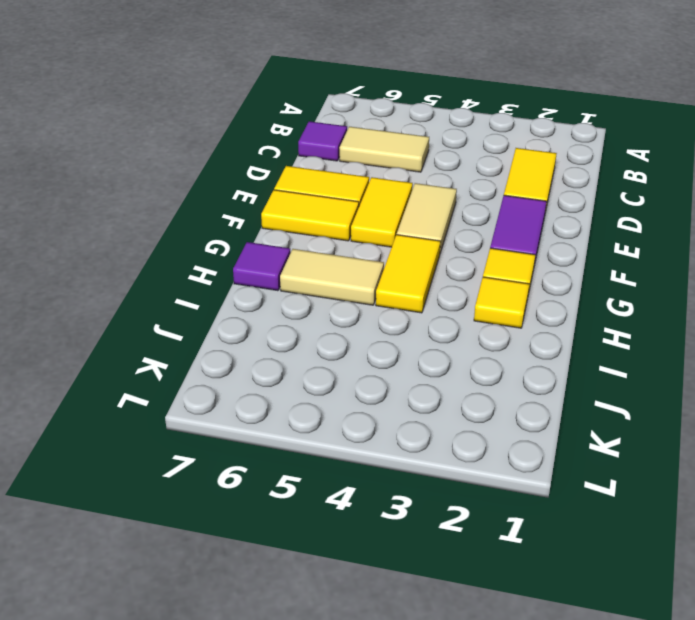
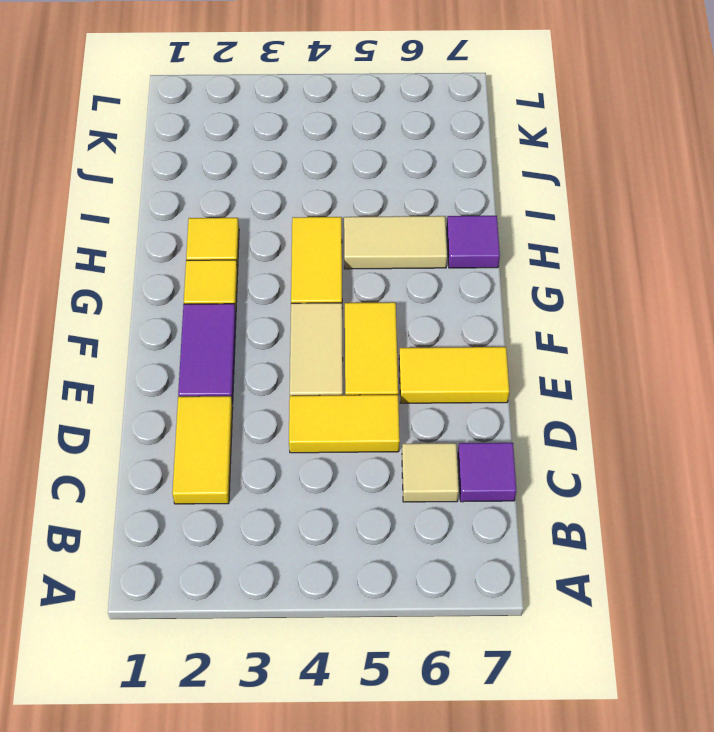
tan tile C5:C6 level 1 -> tan tile C6 level 1
yellow tile F6:F7 level 1 -> yellow tile D4:D5 level 1

